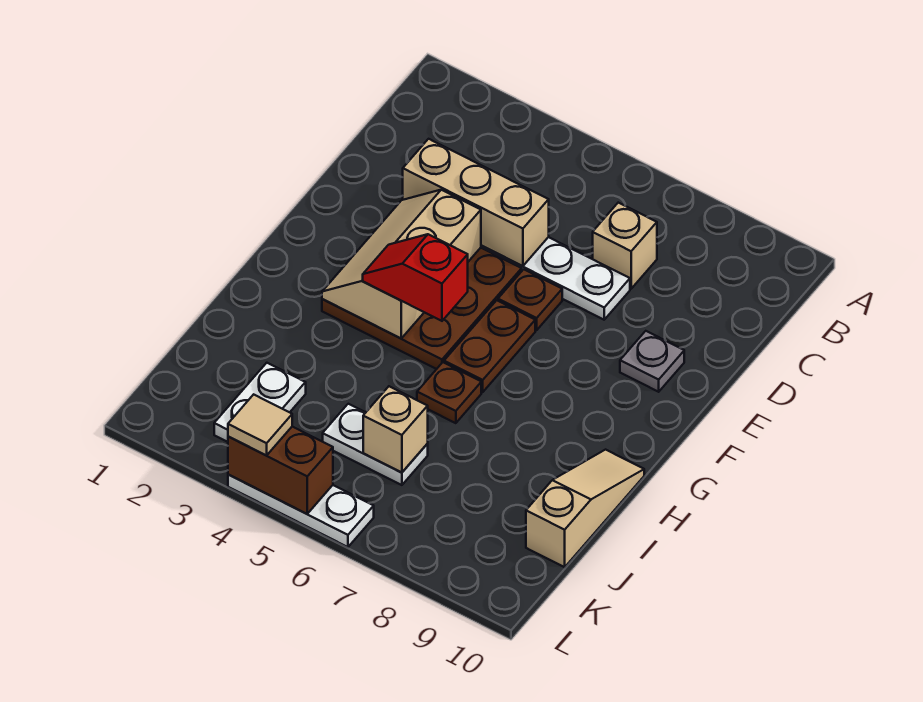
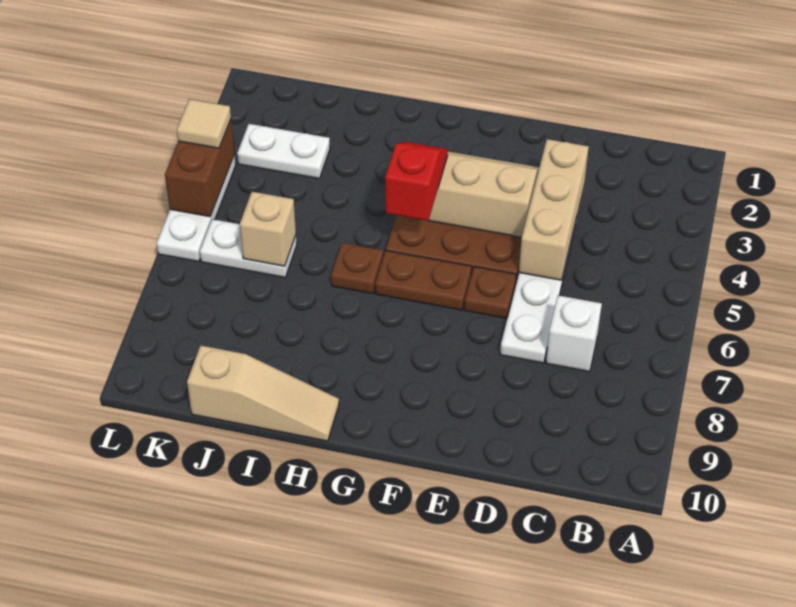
tan brick C7 level 1 -> white brick C7 level 1
grey plate E9 level 1 -> none
white plate J5:J6 level 1 -> white plate J6:K6 level 1

